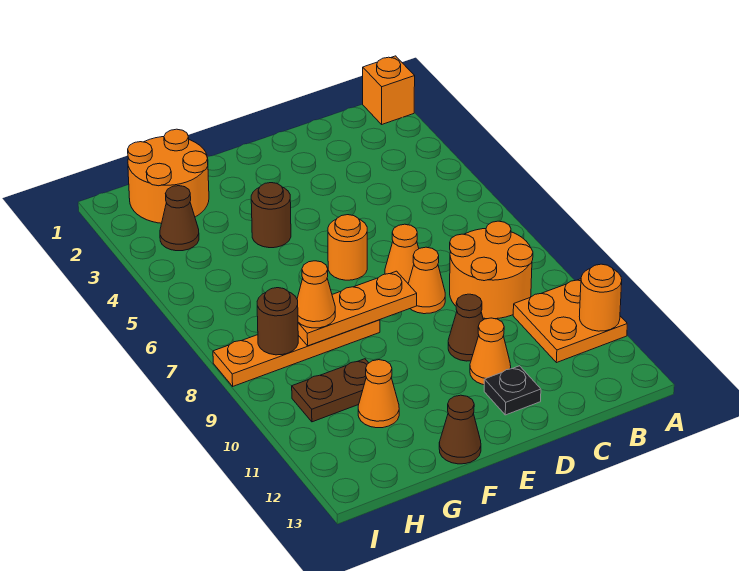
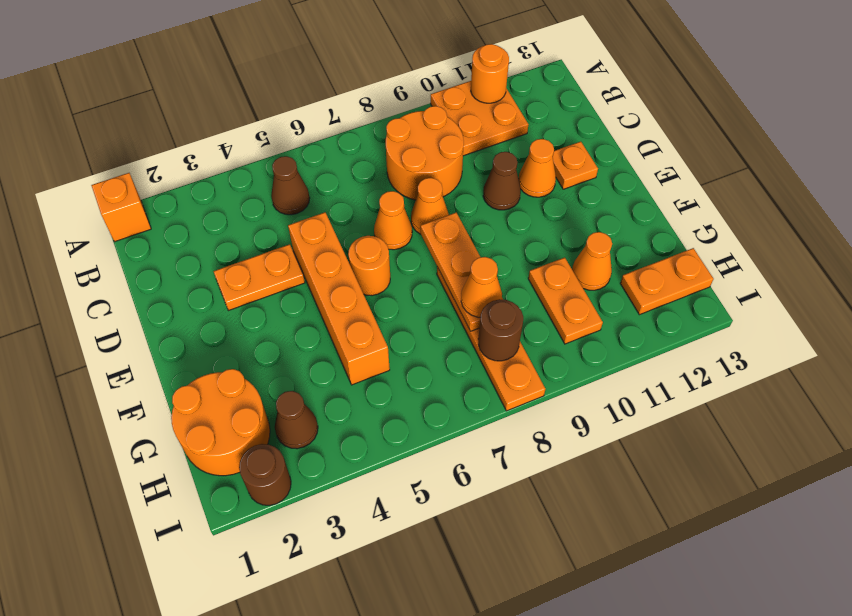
none -> orange plate D3:D4 level 1
none -> orange brick D5:G5 level 1
black plate D12 level 1 -> orange plate D12 level 1
brown round brick F4 level 1 -> brown round brick I2 level 1
brown cone F13 level 1 -> brown cone B5 level 1
brown plate G10:H10 level 1 -> orange plate G10:H10 level 1
none -> orange plate H12:H13 level 1

